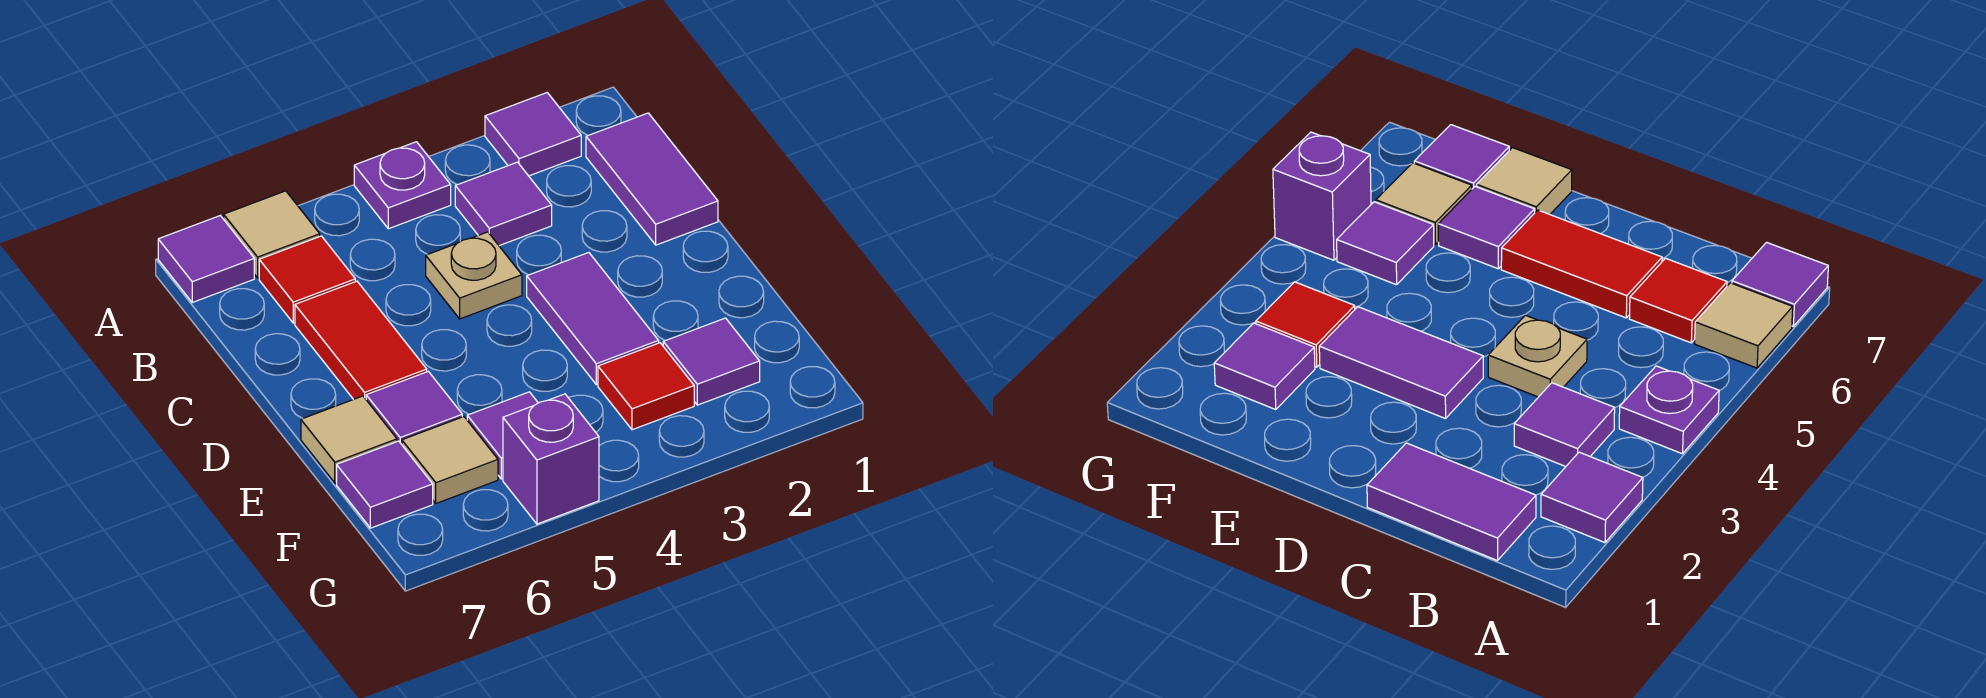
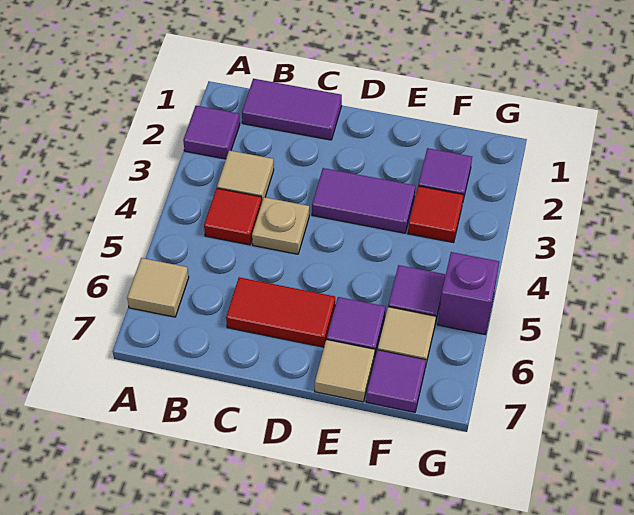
purple plate A4 level 1 -> none
purple tile A7 level 1 -> none
purple tile B3 level 1 -> tan tile B3 level 1
red tile B6 level 1 -> red tile B4 level 1

